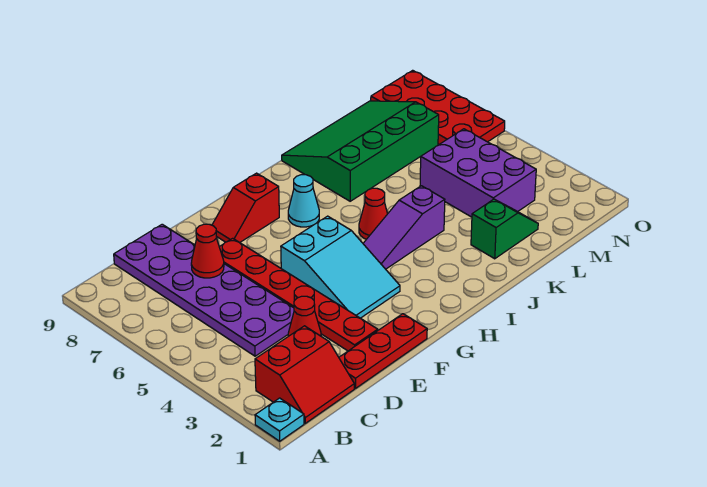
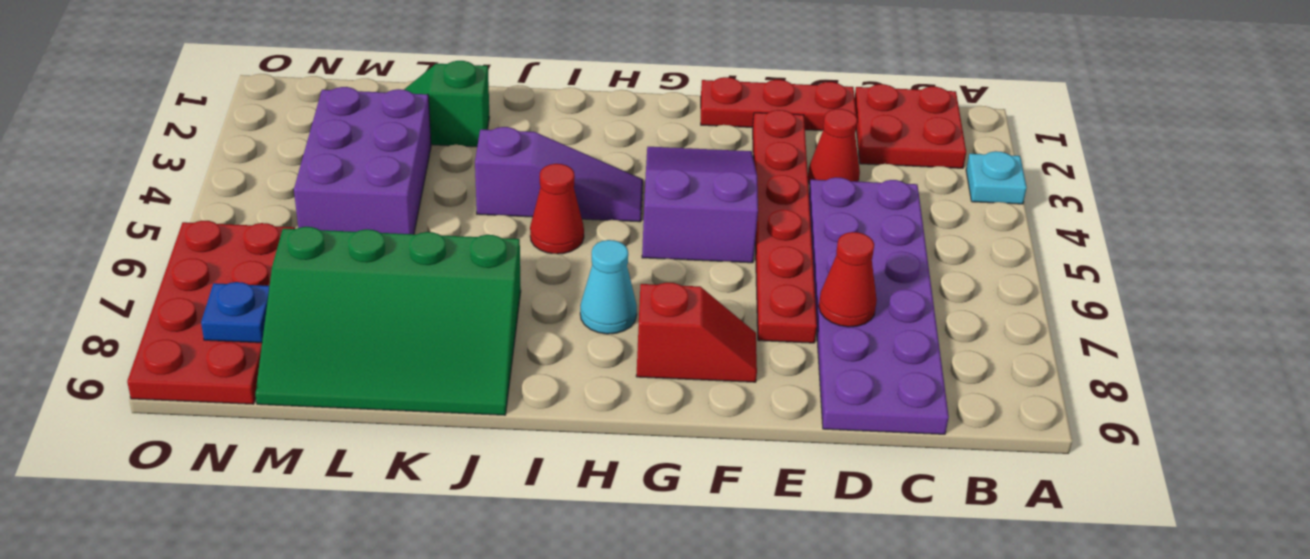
cyan plate A1 level 1 -> cyan plate A3 level 1
red slope B1:C2 level 1 top 2 -> red plate B1:C2 level 1
cyan slope F3:G5 level 1 top 5 -> purple slope F3:G5 level 1 top 5
none -> blue plate N8 level 2

